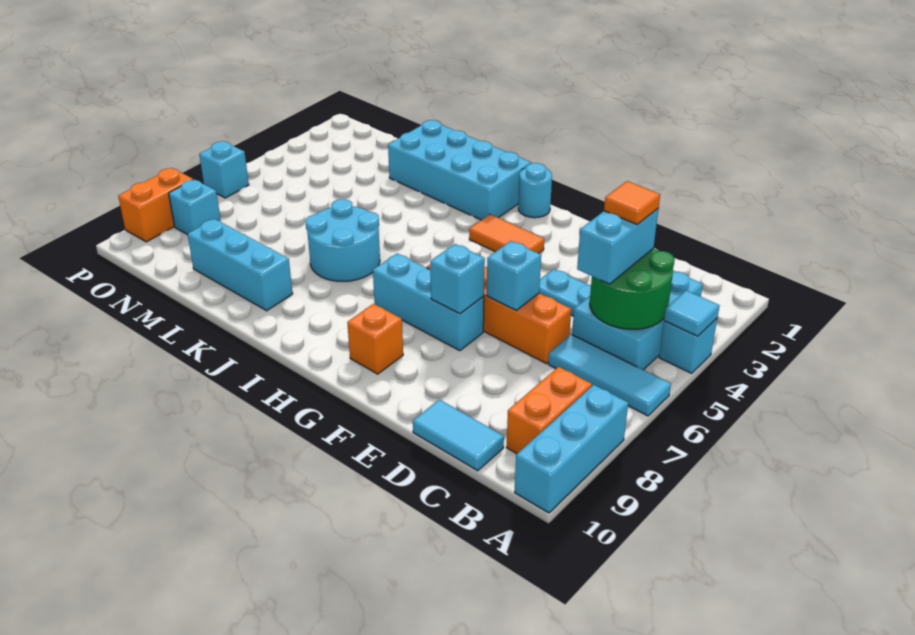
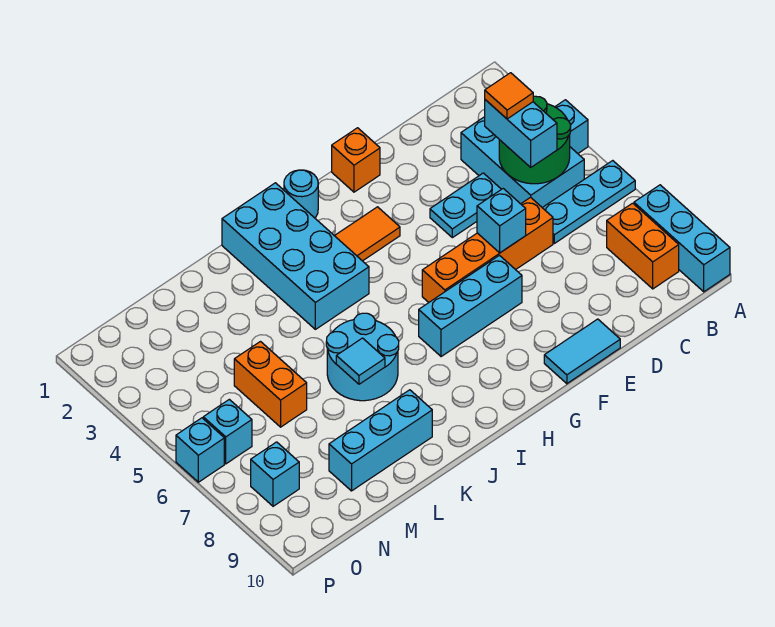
cyan tile A4 level 2 -> cyan tile K7 level 2
cyan tile A6:C6 level 1 -> cyan plate A6:C6 level 1
cyan tile C10:D10 level 1 -> cyan tile E10:F10 level 1
cyan brick F7 level 2 -> cyan brick O6 level 1
orange brick G9 level 1 -> orange brick F1 level 1
cyan brick I1:L2 level 1 -> cyan brick I1:J4 level 1
orange brick P8:P9 level 1 -> orange brick M5:M6 level 1

